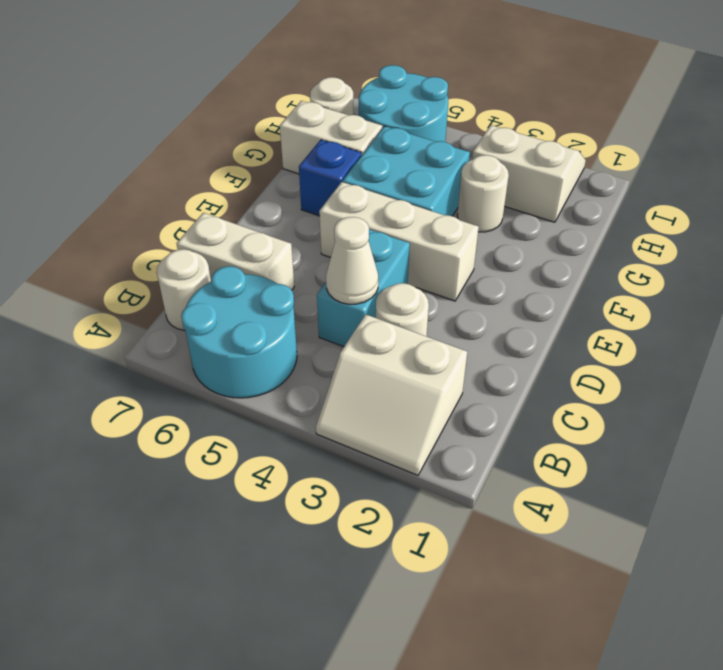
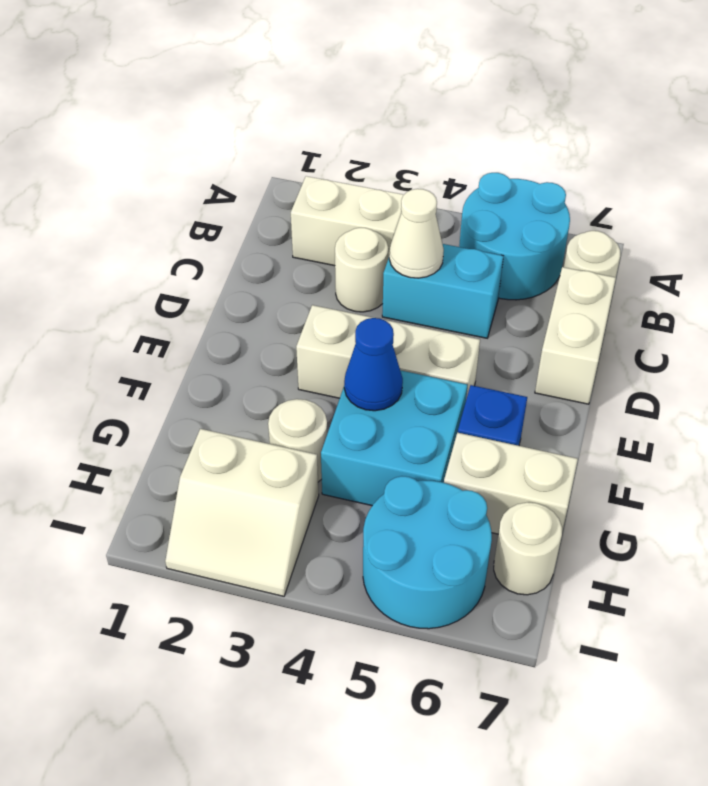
cyan brick C4:D4 level 1 -> cyan brick C4:C5 level 1
white brick C6:C7 level 1 -> white brick C7:D7 level 1
none -> blue cone F4 level 2

